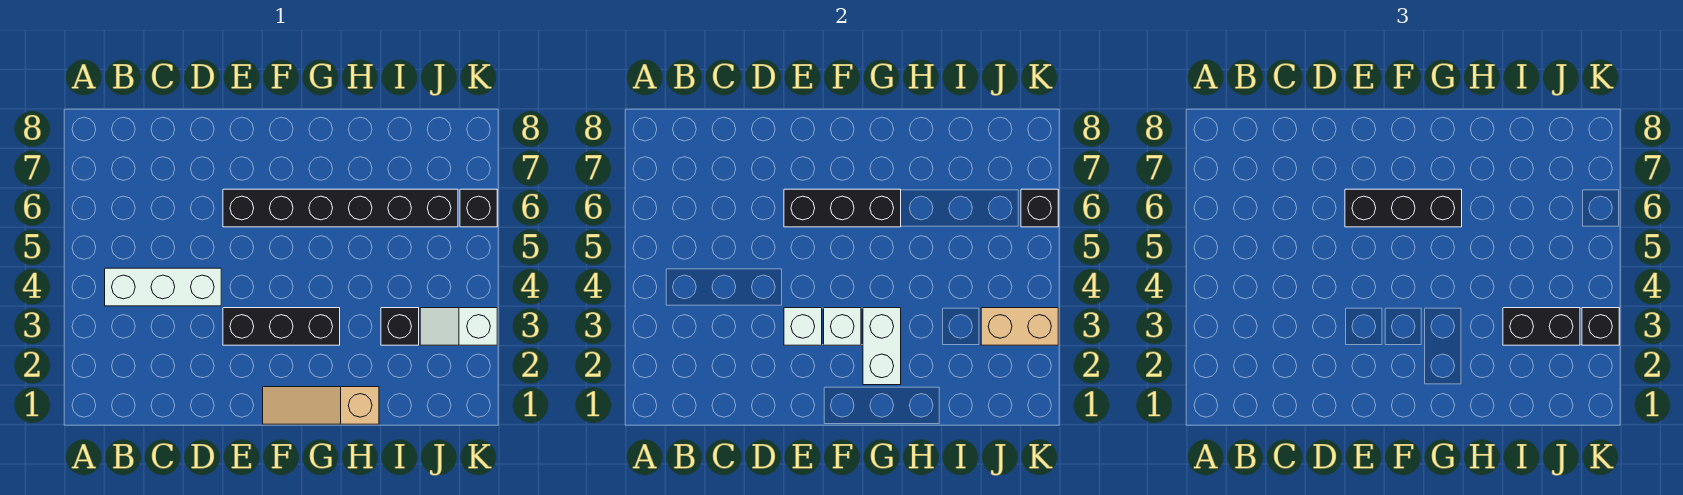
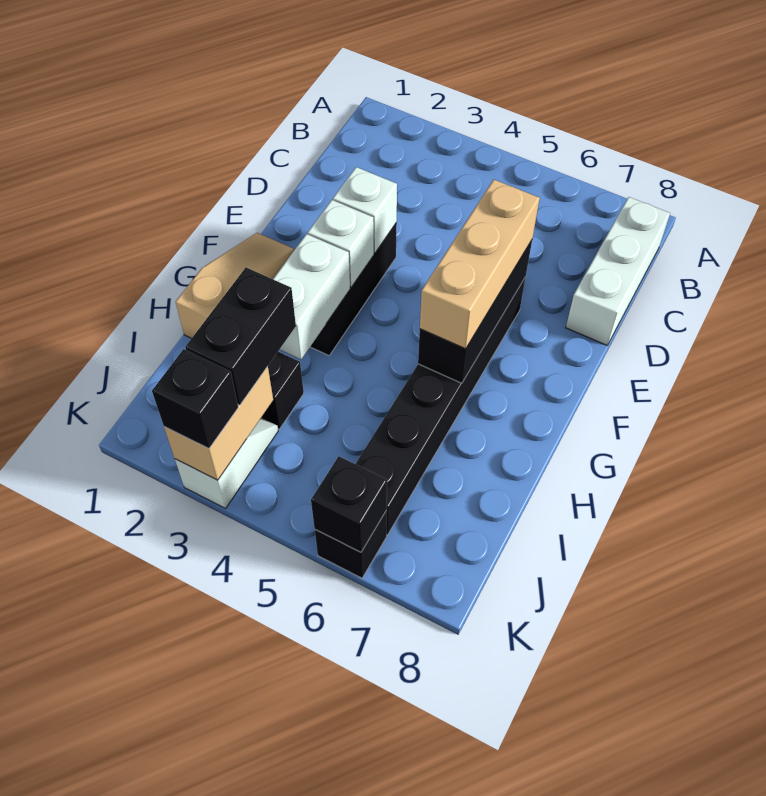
white brick B4:D4 level 1 -> white brick B8:D8 level 1
black brick E6:G6 level 3 -> tan brick E6:G6 level 3
white brick G2:G3 level 2 -> white brick G3:H3 level 2

